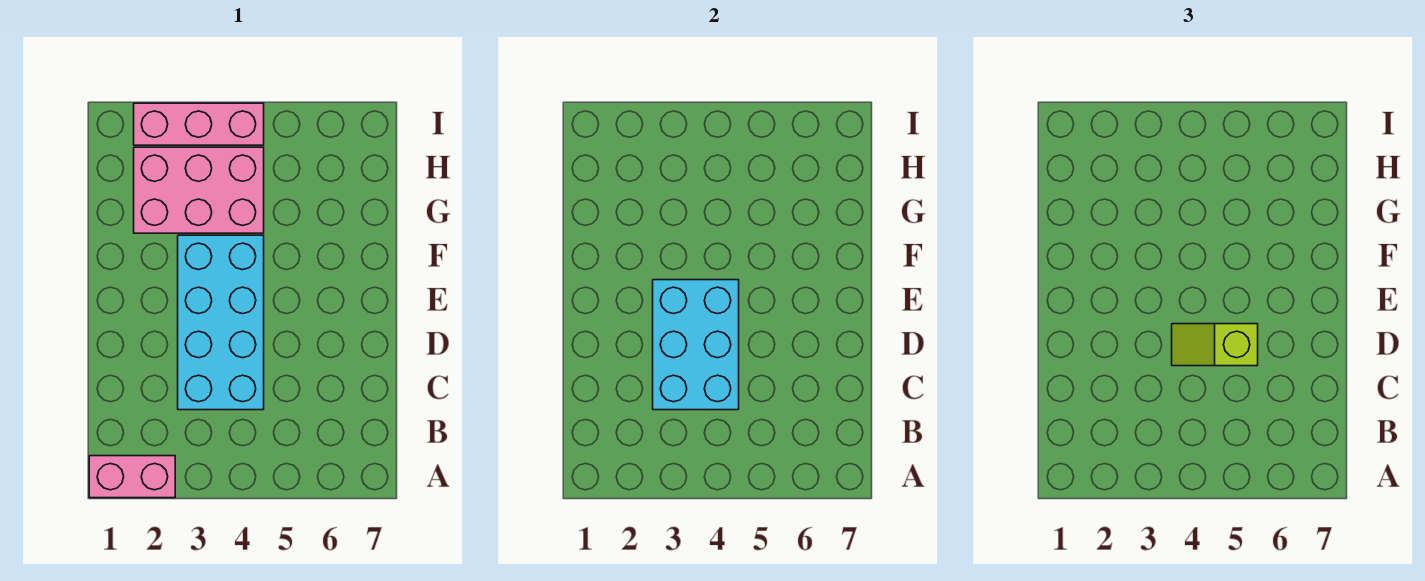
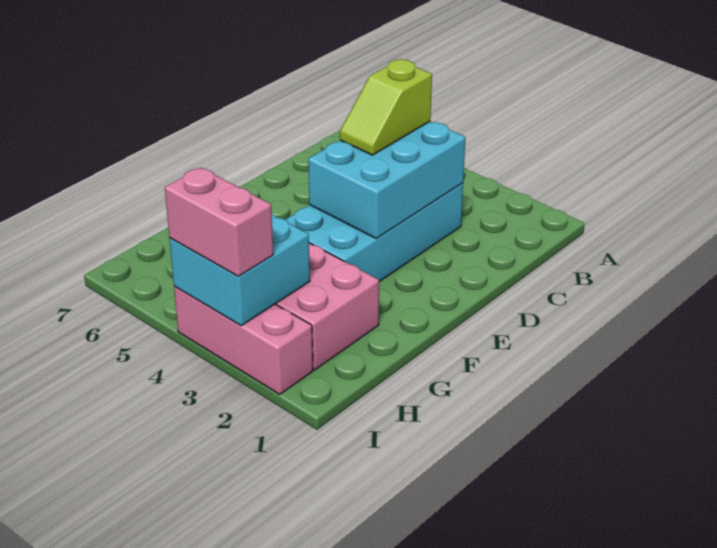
pink brick A1:A2 level 1 -> pink brick I3:I4 level 3
lime slope D4:D5 level 3 top 5 -> lime slope C4:D4 level 3 top C
none -> cyan brick H3:I4 level 2

